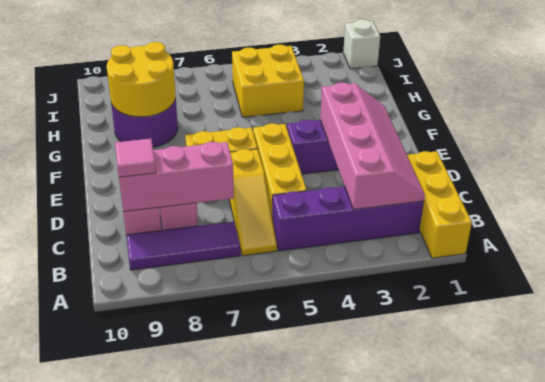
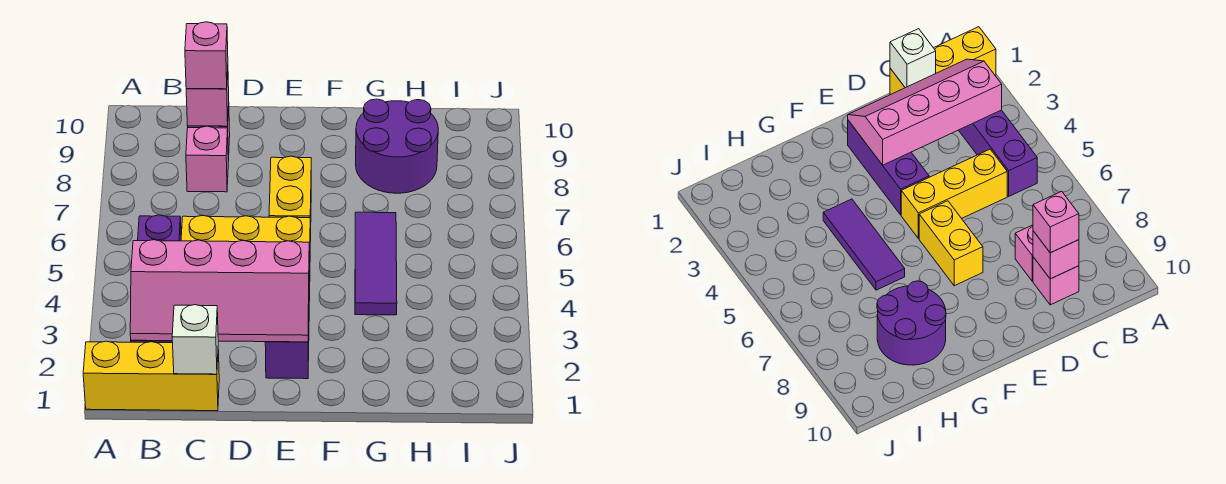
yellow slope B6:D6 level 1 top D -> none
purple tile B7:B9 level 1 -> purple tile G4:G6 level 1
pink brick C7:C9 level 2 -> pink brick C9 level 2
pink tile C9 level 3 -> pink brick C9 level 3
yellow round brick G8:H9 level 2 -> none
yellow brick H4:I5 level 1 -> none
white brick J1 level 1 -> white brick C1 level 2

